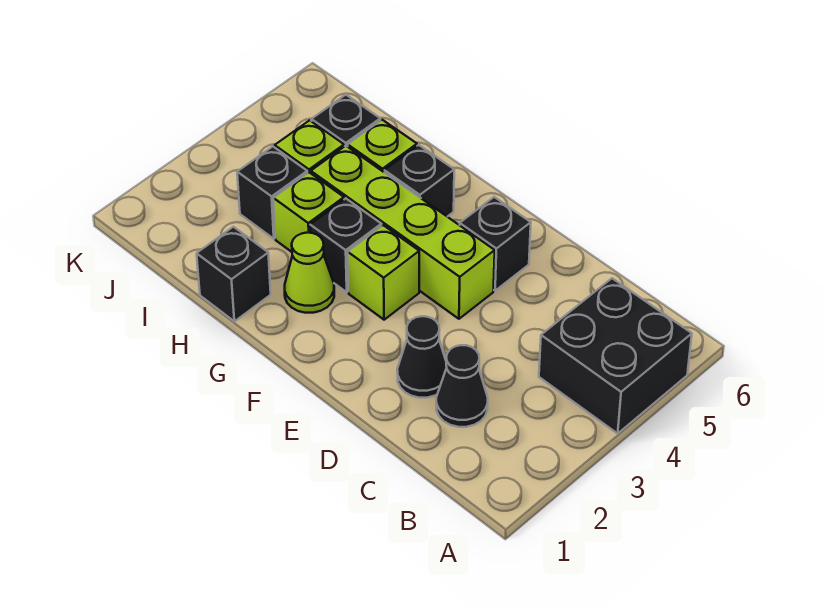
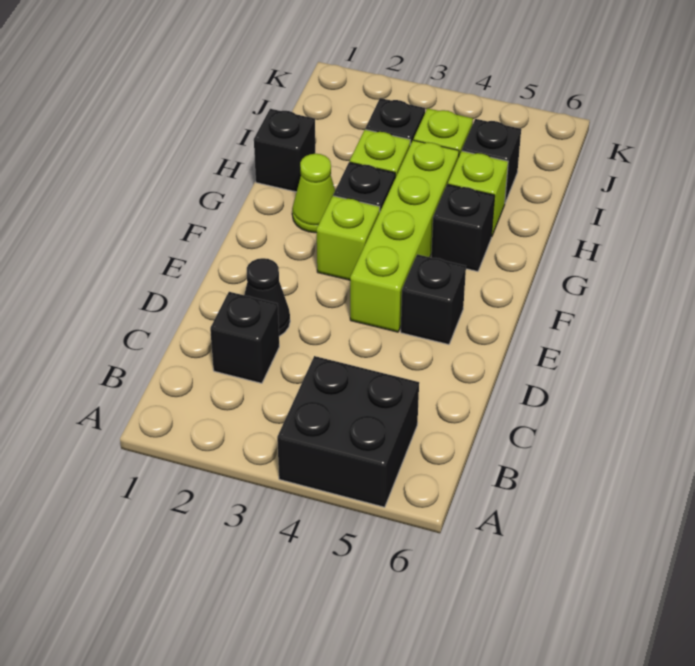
black cone C2 level 1 -> black brick C2 level 1

